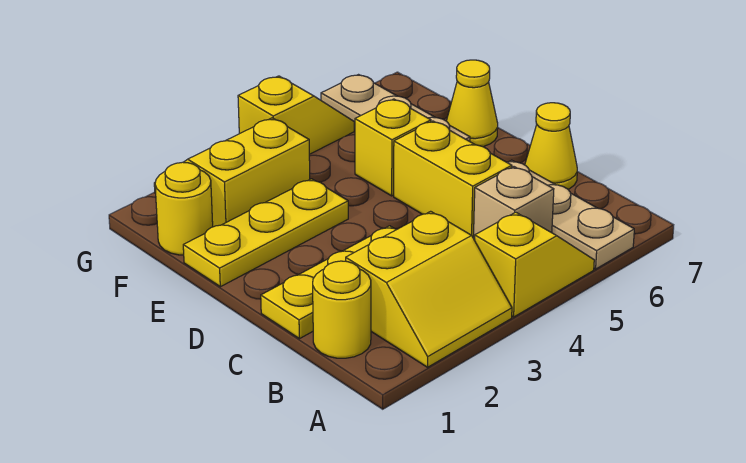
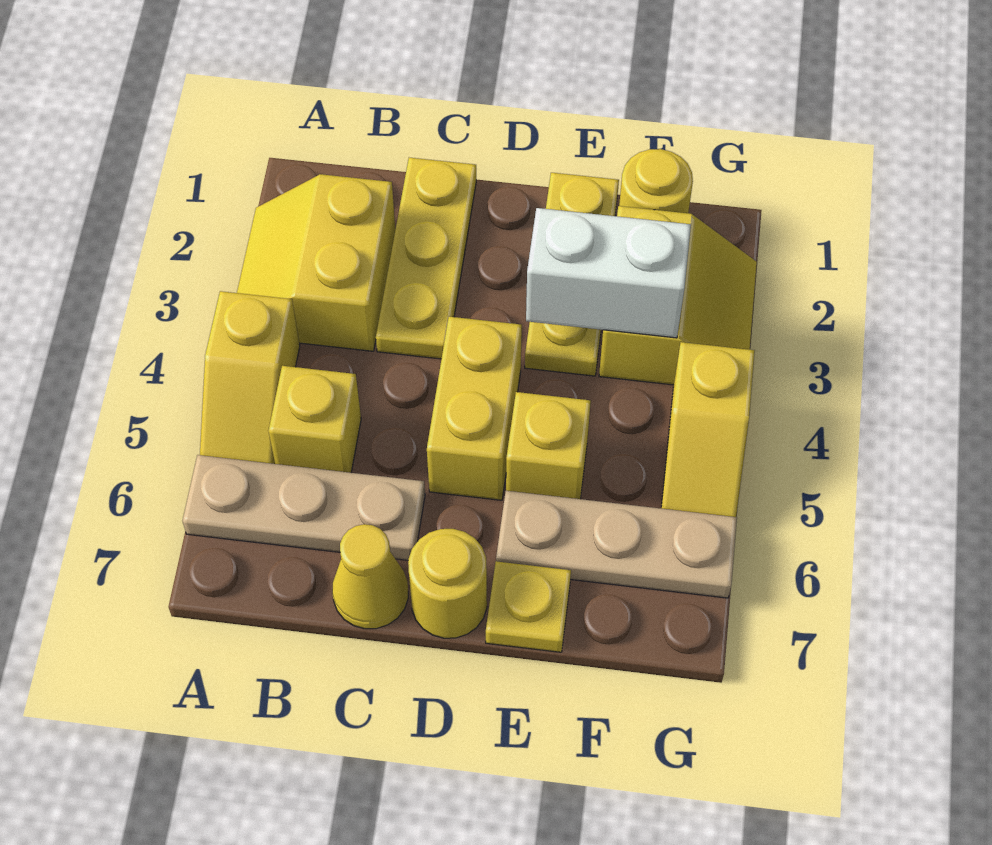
yellow round brick B1 level 1 -> yellow round brick D7 level 1
tan brick B5 level 1 -> yellow brick B5 level 1
yellow brick C5:D5 level 1 -> yellow brick D4:D5 level 1
none -> white brick E3:F3 level 2
yellow cone E7 level 1 -> yellow plate E7 level 1

